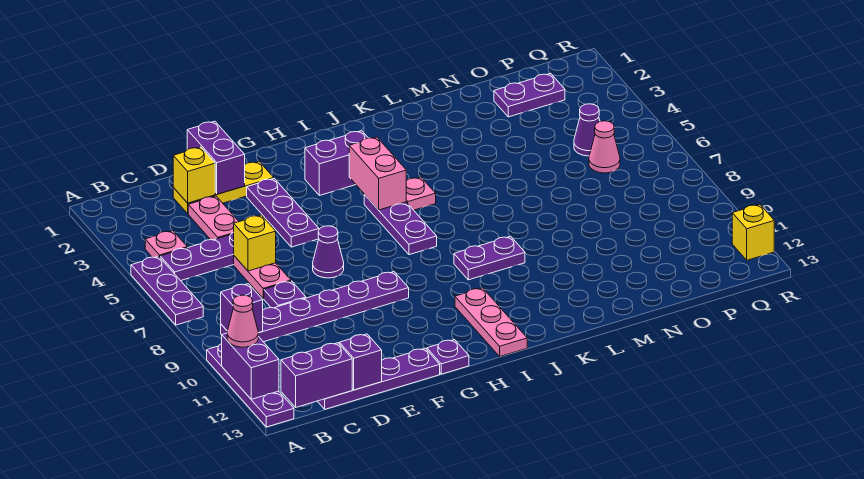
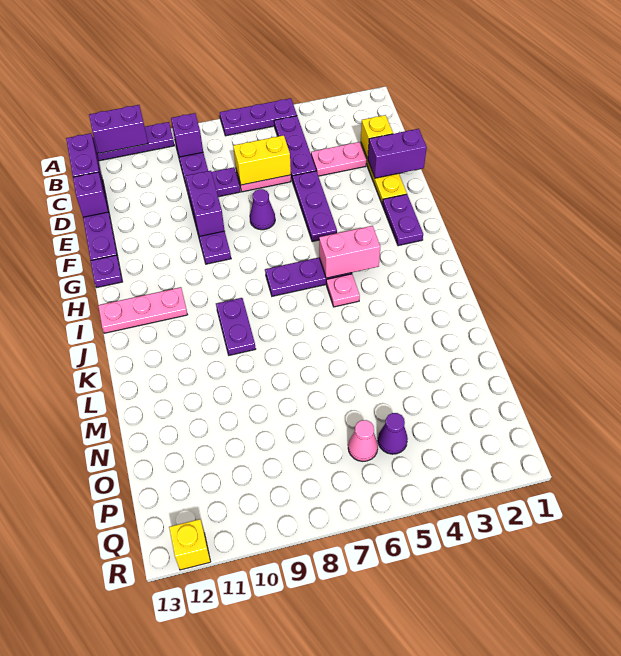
pink cone A11 level 3 -> none
pink plate B4 level 1 -> none
yellow brick D6 level 2 -> yellow brick D6:D7 level 2
purple plate F3:F5 level 1 -> purple plate E5:G5 level 1
purple brick H3:I3 level 1 -> purple brick E9:F9 level 2
purple plate O2:P2 level 1 -> purple plate G2:H2 level 1

